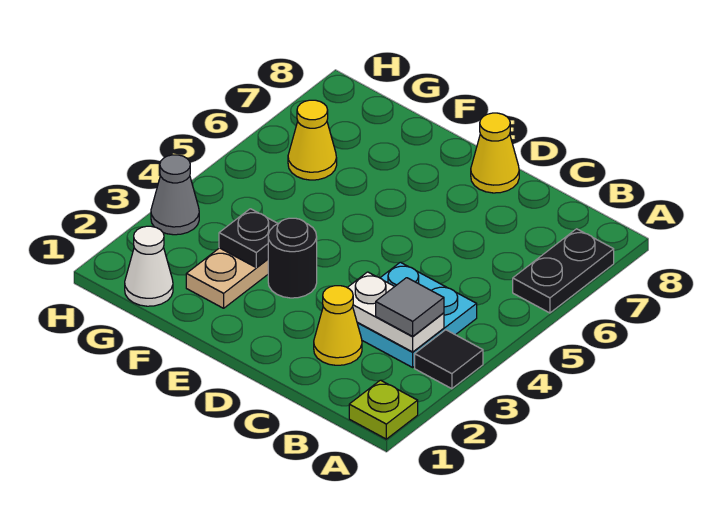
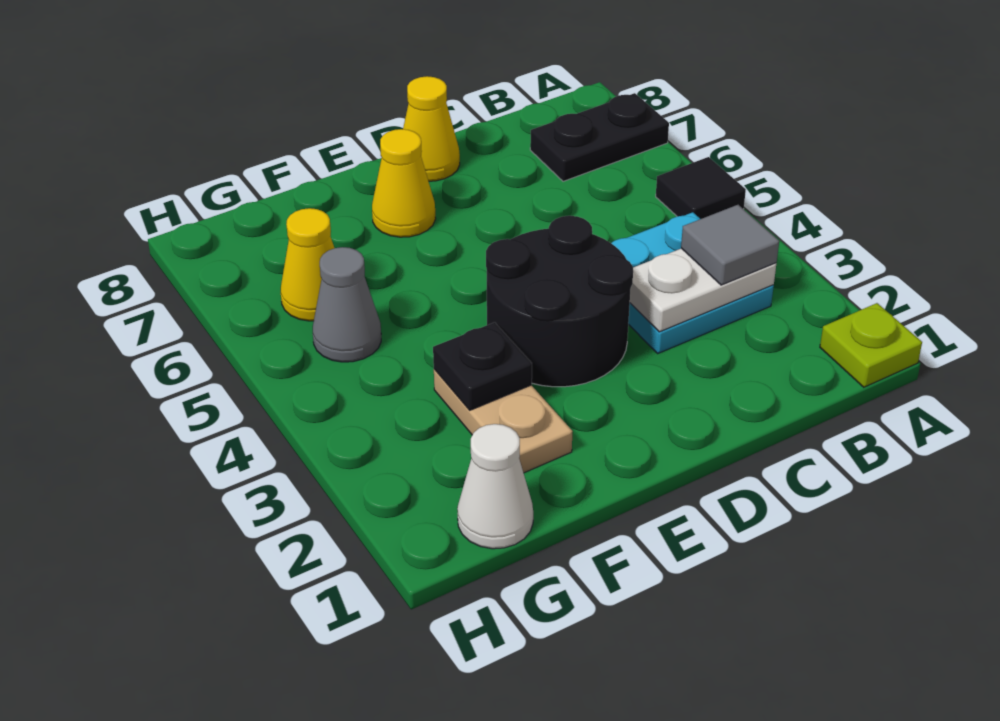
black tile A3 level 1 -> black tile A5 level 1
black plate A6:A7 level 1 -> black plate A7:B7 level 1
yellow cone C2 level 1 -> yellow cone E7 level 1
black round brick E3 level 1 -> black round brick D3:E4 level 1
grey cone H3 level 1 -> grey cone G5 level 1

